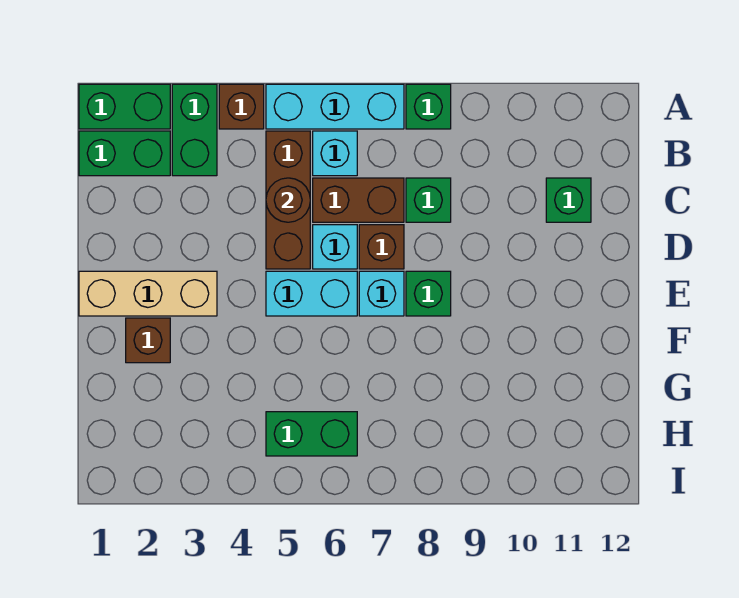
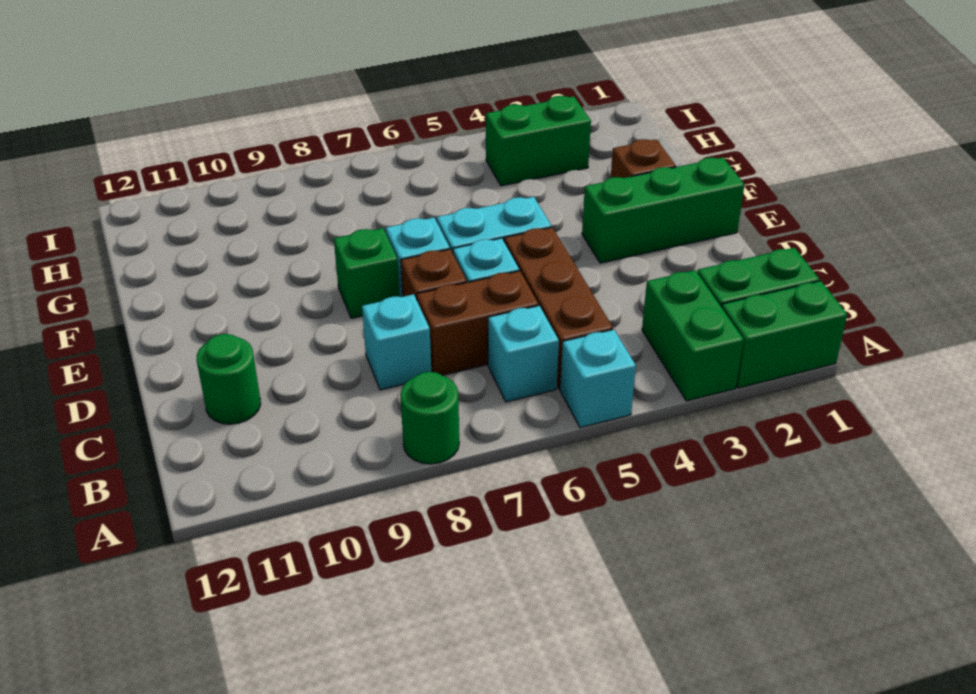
brown brick A4 level 1 -> none
cyan brick A5:A7 level 1 -> cyan brick A5 level 1
green brick A8 level 1 -> green round brick A8 level 1
brown round brick C5 level 2 -> none
green brick C8 level 1 -> cyan brick C8 level 1
green brick C11 level 1 -> green round brick C11 level 1
tan brick E1:E3 level 1 -> green brick E1:E3 level 1
green brick H5:H6 level 1 -> green brick H3:H4 level 1

